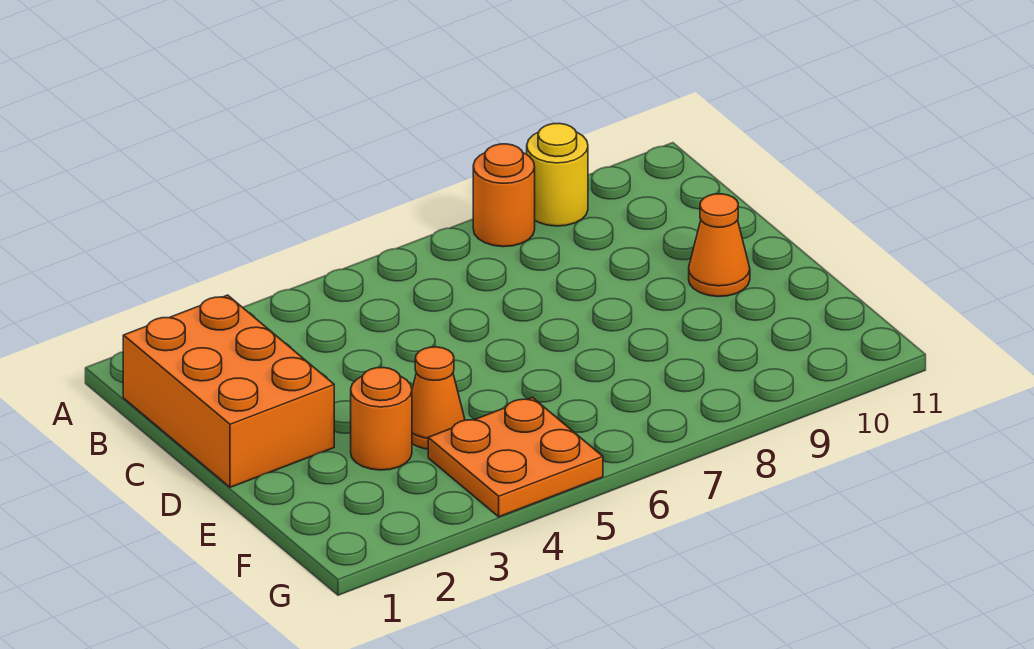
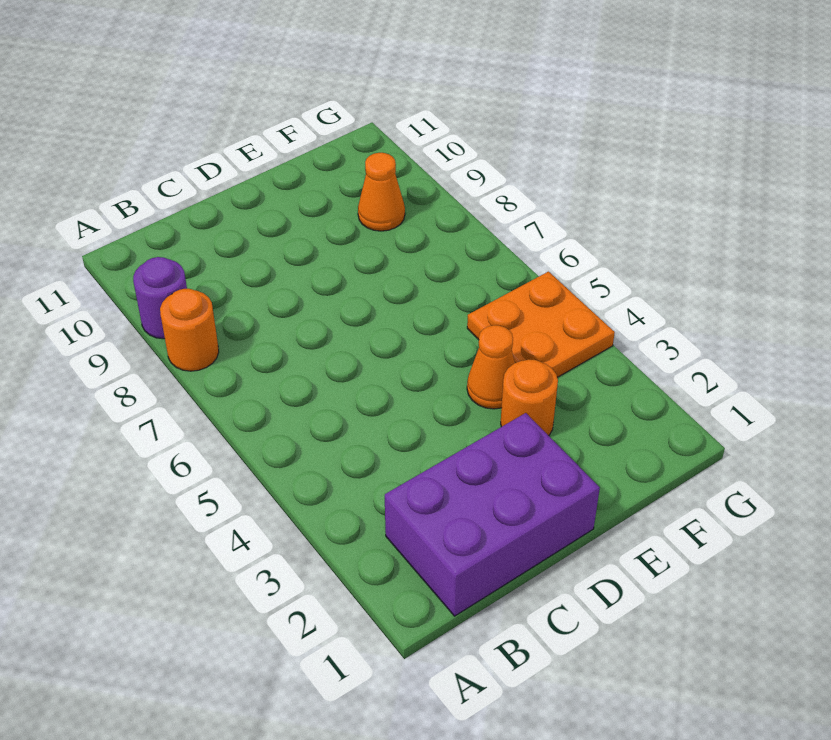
yellow round brick A9 level 1 -> purple round brick A9 level 1
orange brick B1:D2 level 1 -> purple brick B1:D2 level 1
orange cone D10 level 1 -> orange cone F9 level 1

